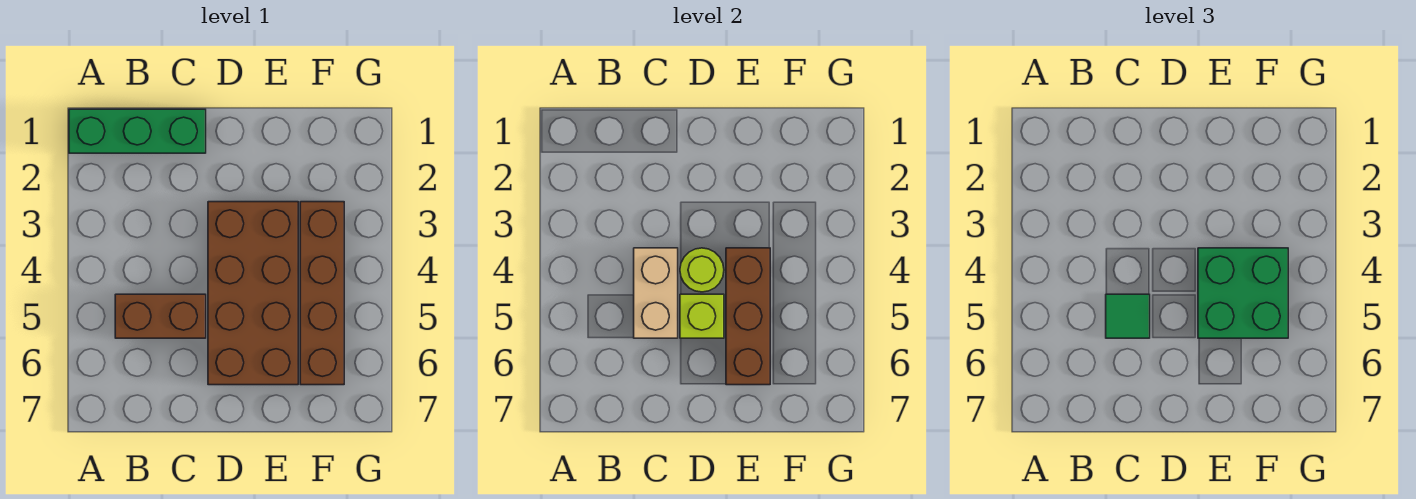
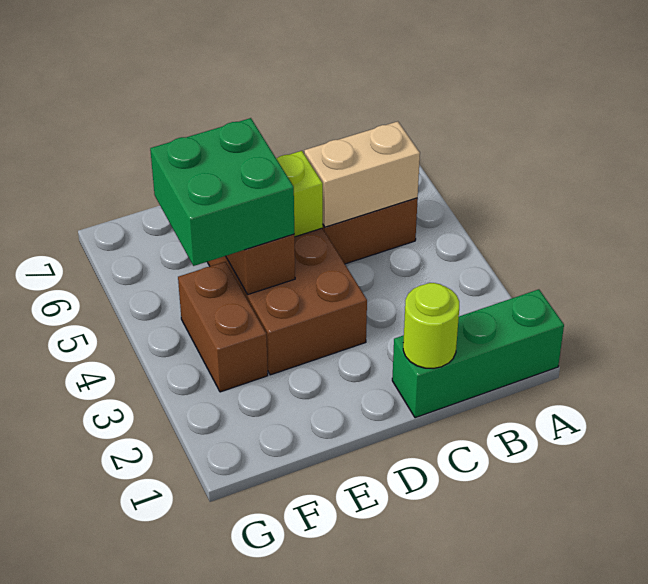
tan brick C4:C5 level 2 -> tan brick B5:C5 level 2
green tile C5 level 3 -> none
lime round brick D4 level 2 -> lime round brick C1 level 2
brown brick F3:F6 level 1 -> brown brick F3:F4 level 1

